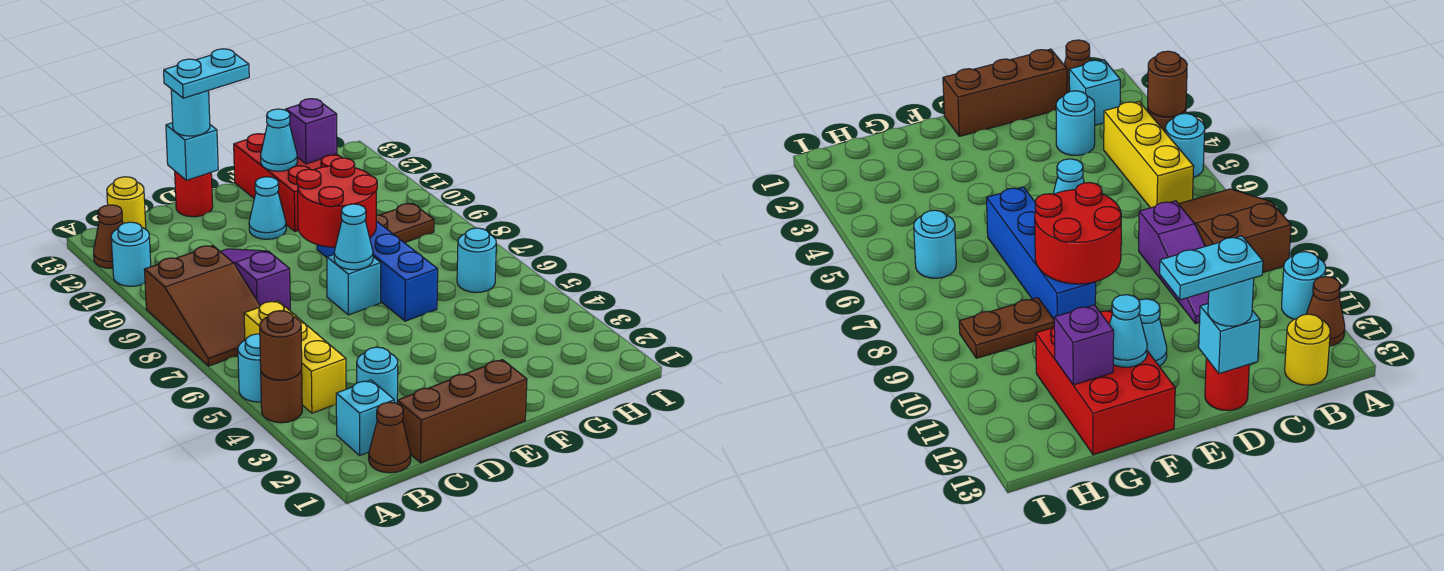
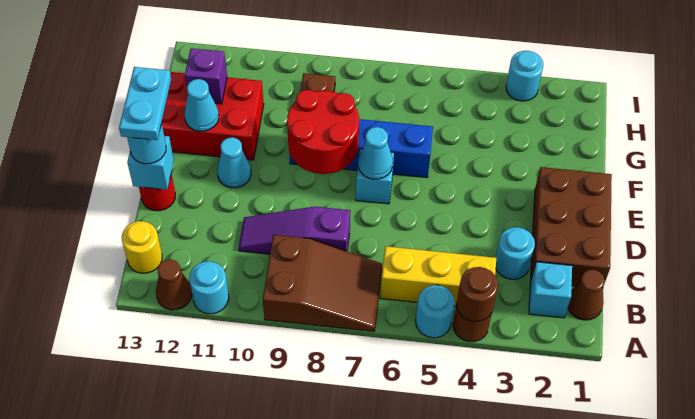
brown brick C1:E1 level 1 -> brown brick C1:E2 level 1
cyan round brick H6 level 1 -> cyan round brick I3 level 1

